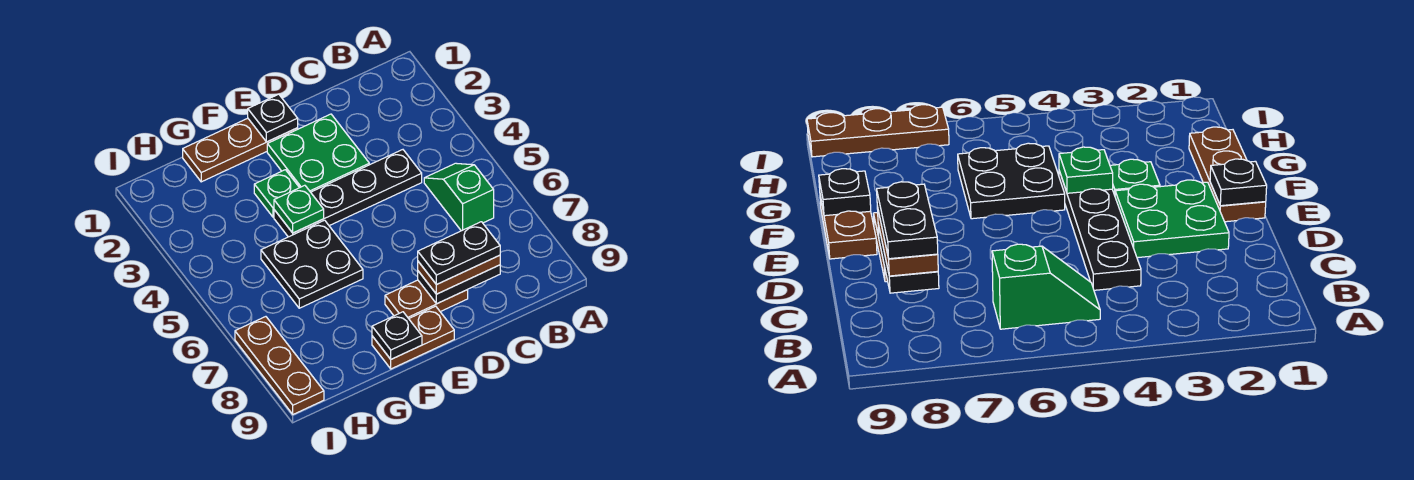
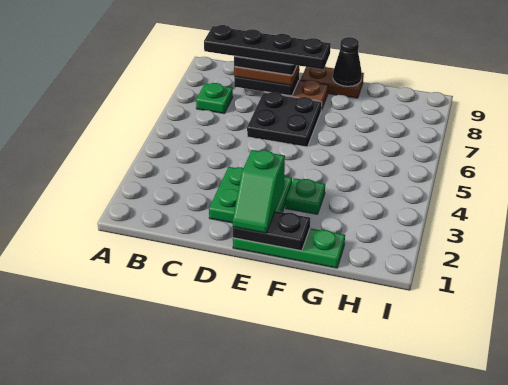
green slope B5:B6 level 1 top 6 -> green slope E1:E2 level 3 top 2
black plate C4:F4 level 1 -> black plate B8:E8 level 5
brown plate E1:G1 level 1 -> green plate E1:G1 level 1
black plate E1 level 2 -> black plate E1:F1 level 2
green plate F4 level 2 -> green plate B7 level 1
black plate F5:G6 level 1 -> black plate D6:E7 level 1
black plate F9 level 2 -> black cone F9 level 2
brown plate I7:I9 level 1 -> none

